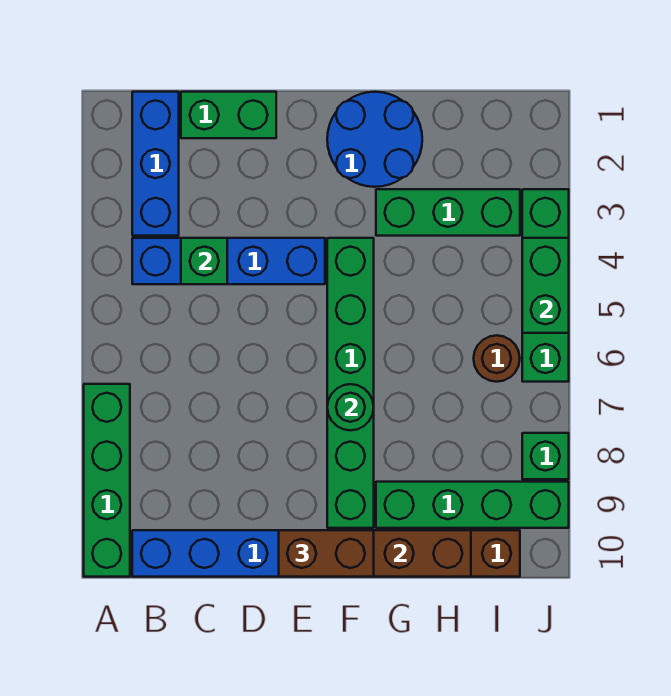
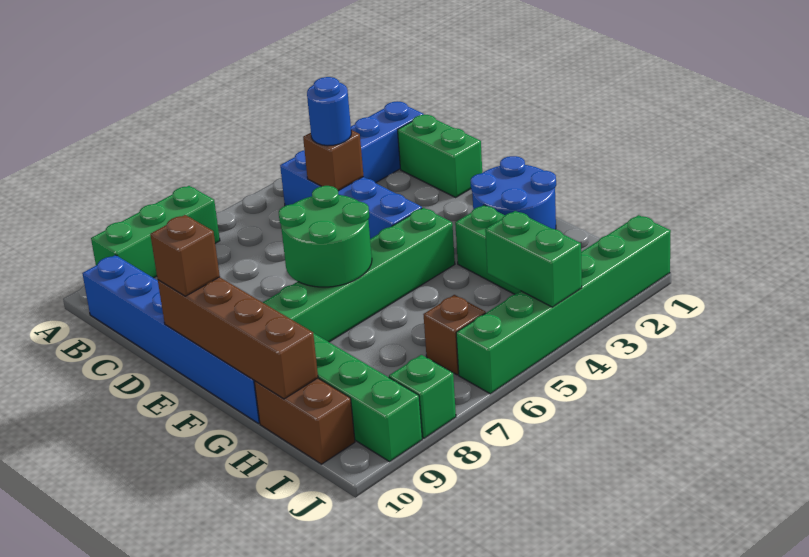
green brick A7:A10 level 1 -> green brick A7:A9 level 1
green brick C4 level 2 -> brown brick C4 level 2
none -> blue round brick C4 level 3
brown brick E10:F10 level 3 -> brown brick E10 level 3
green round brick F7 level 2 -> green round brick E6:F7 level 2
brown round brick I6 level 1 -> brown brick I6 level 1
green brick J3:J6 level 1 -> green brick J1:J6 level 1
green brick J4:J5 level 2 -> green brick I4:J4 level 2

